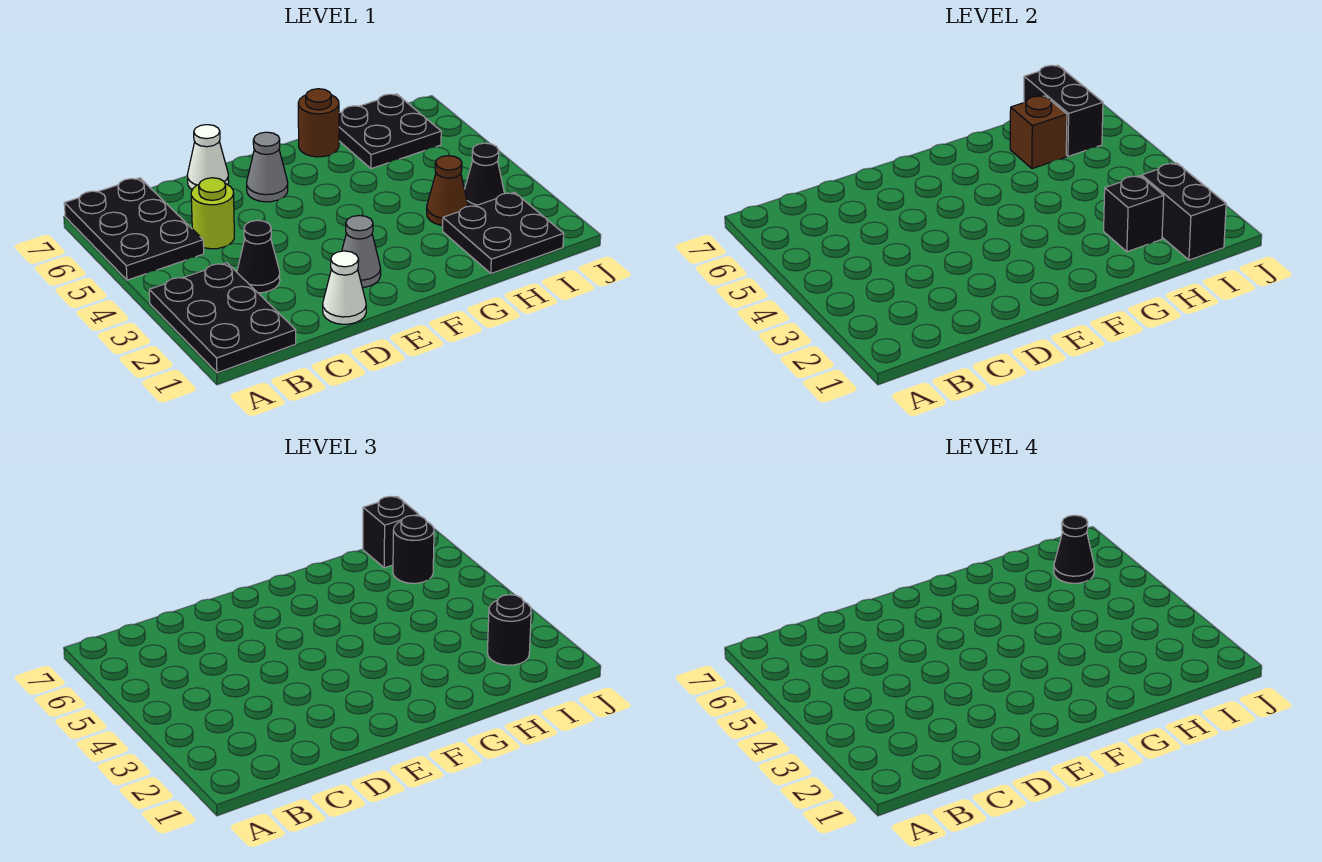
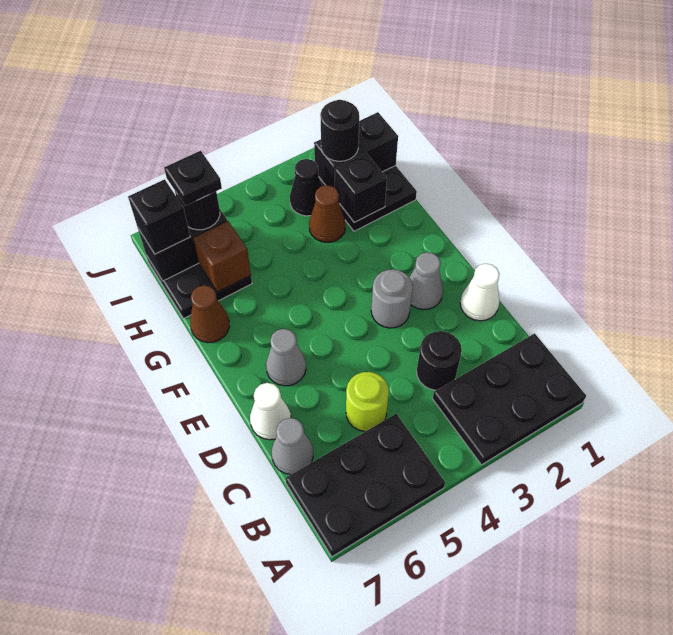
black cone C3 level 1 -> black round brick C3 level 1
none -> grey cone C7 level 1
none -> grey round brick E3 level 1
brown round brick G7 level 1 -> brown cone G7 level 1
black cone I6 level 4 -> black plate I6 level 4

